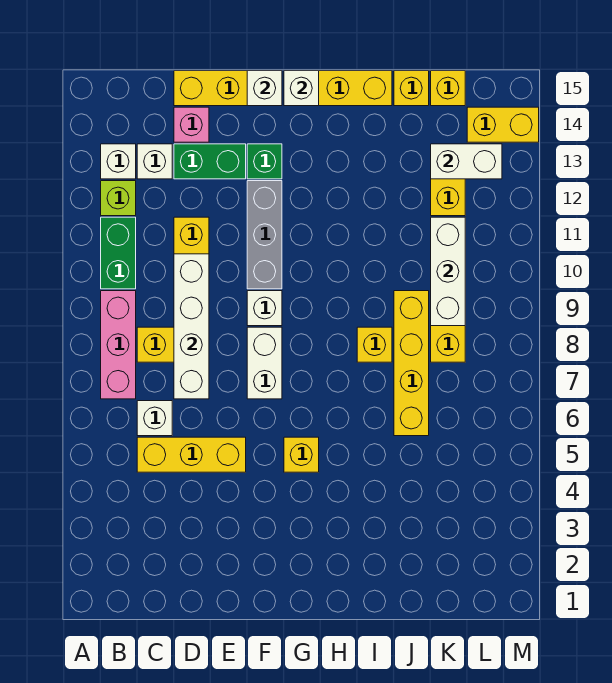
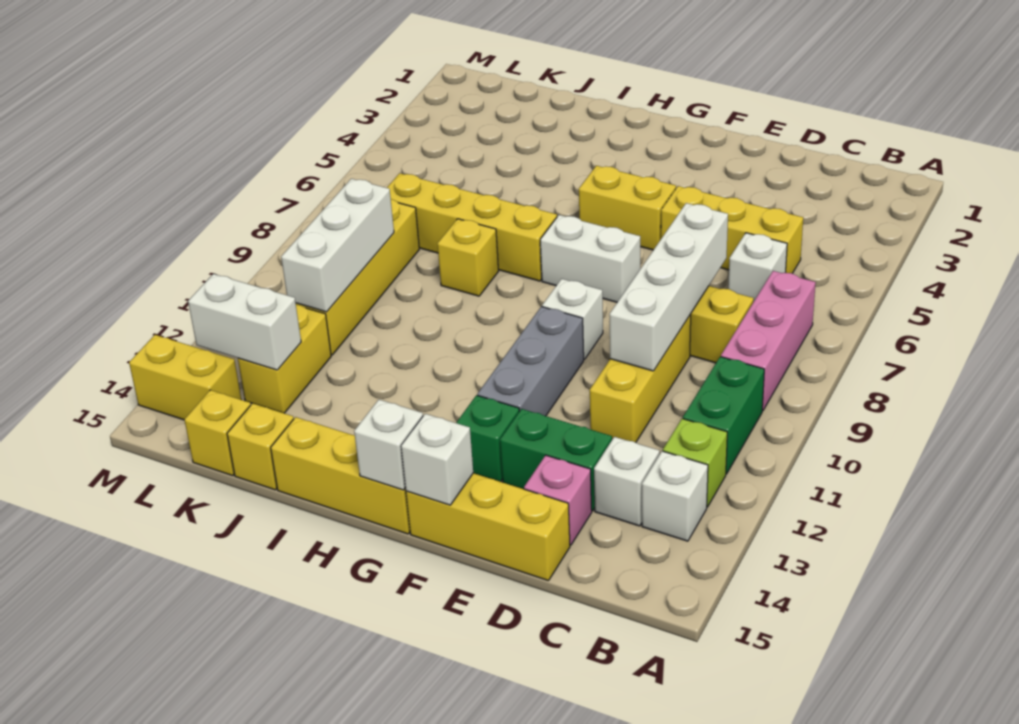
white brick F7:F8 level 1 -> white brick F7:G7 level 1
yellow brick G5 level 1 -> yellow brick F5:G5 level 1
yellow brick J6:J9 level 1 -> yellow brick H7:K7 level 1

